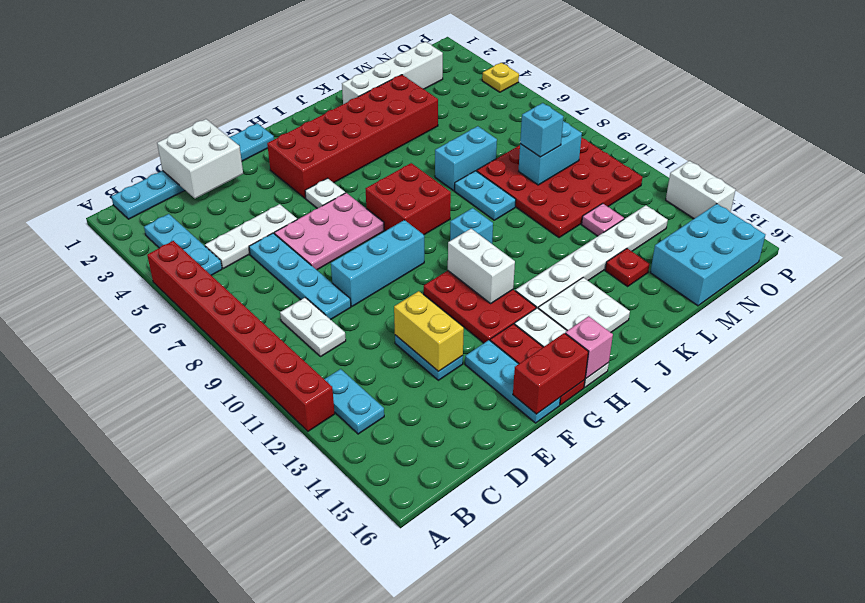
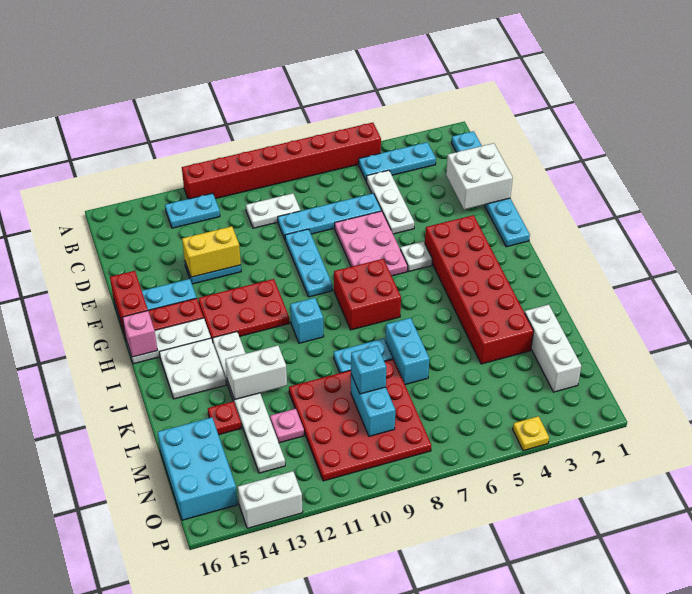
cyan brick E9:G9 level 1 -> cyan plate E9:G9 level 1
white brick H11:H12 level 2 -> white brick K12:K13 level 2
white brick K2:N2 level 1 -> white brick L2:N2 level 1

